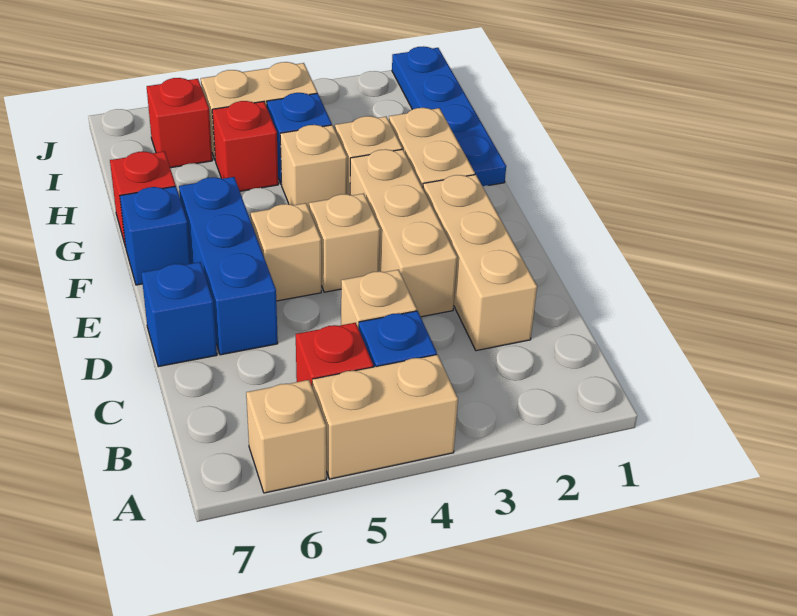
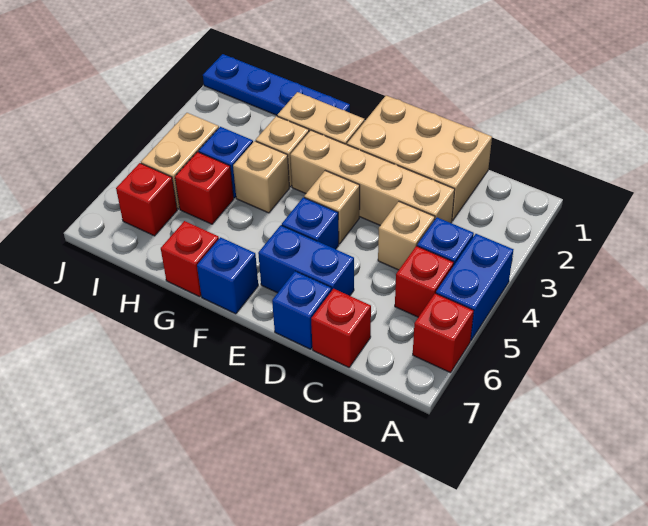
tan brick A4:A5 level 1 -> blue brick A4:A5 level 1
tan brick A6 level 1 -> red brick A6 level 1
tan brick C2:E2 level 1 -> tan brick C1:E2 level 1
none -> red brick C7 level 1
tan brick D3:F3 level 1 -> tan brick C3:F3 level 1
blue brick D6:F6 level 1 -> blue brick D6:E6 level 1
tan brick E5 level 1 -> blue brick E5 level 1

